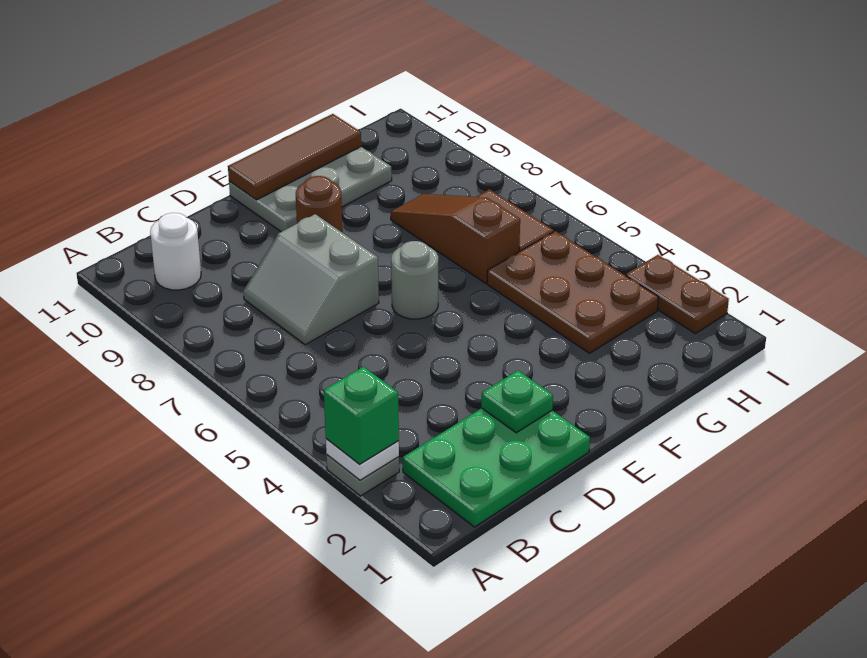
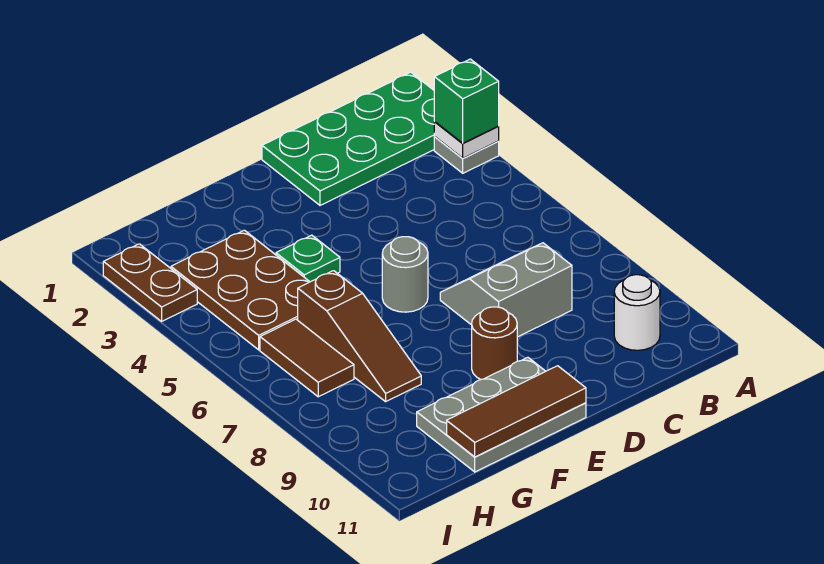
green plate B1:D2 level 1 -> green plate A1:D2 level 1
grey slope C7:D8 level 1 top D -> grey slope C7:D8 level 1 top 8
green plate D2 level 2 -> green plate F4 level 1

